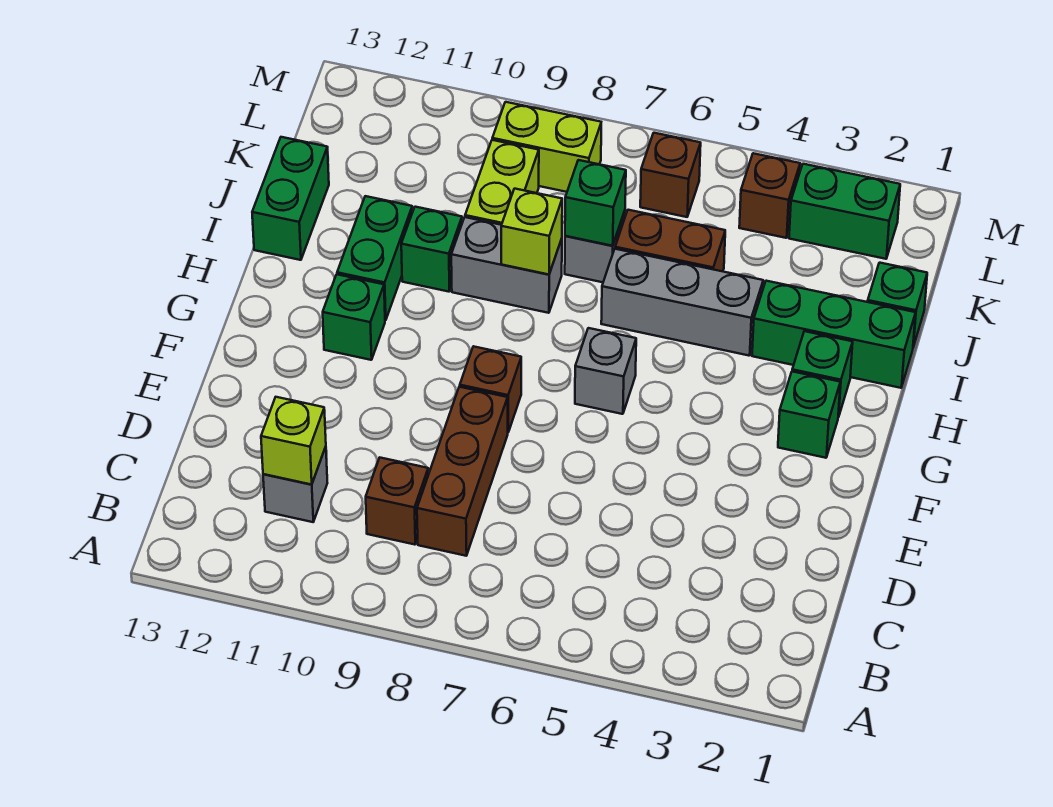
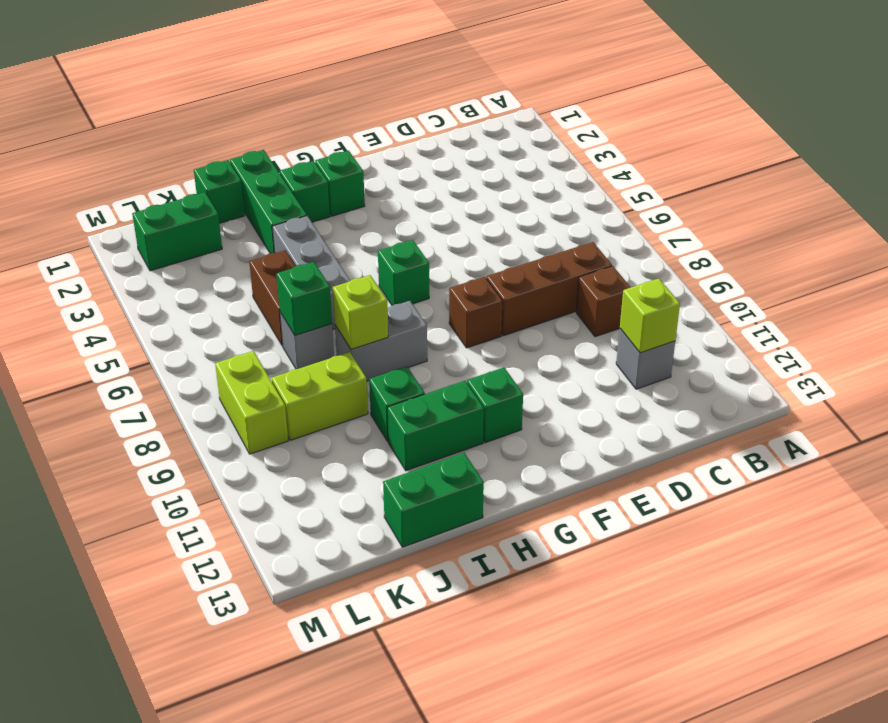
grey brick G6 level 1 -> green brick G6 level 1
grey brick I8:I9 level 1 -> grey brick H8:I8 level 1
green brick L2:L3 level 1 -> green brick K2:L2 level 1
brown brick L4 level 1 -> none
brown brick L6 level 1 -> none

